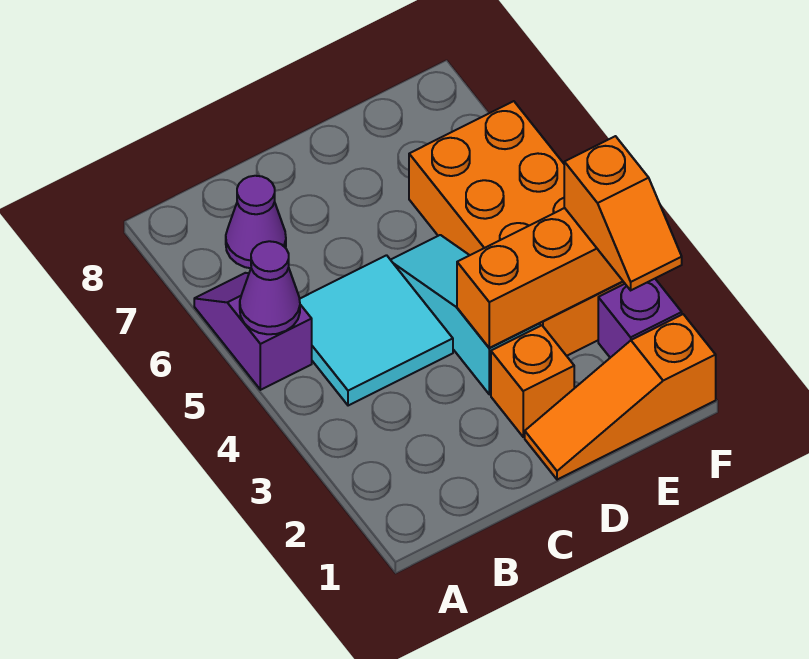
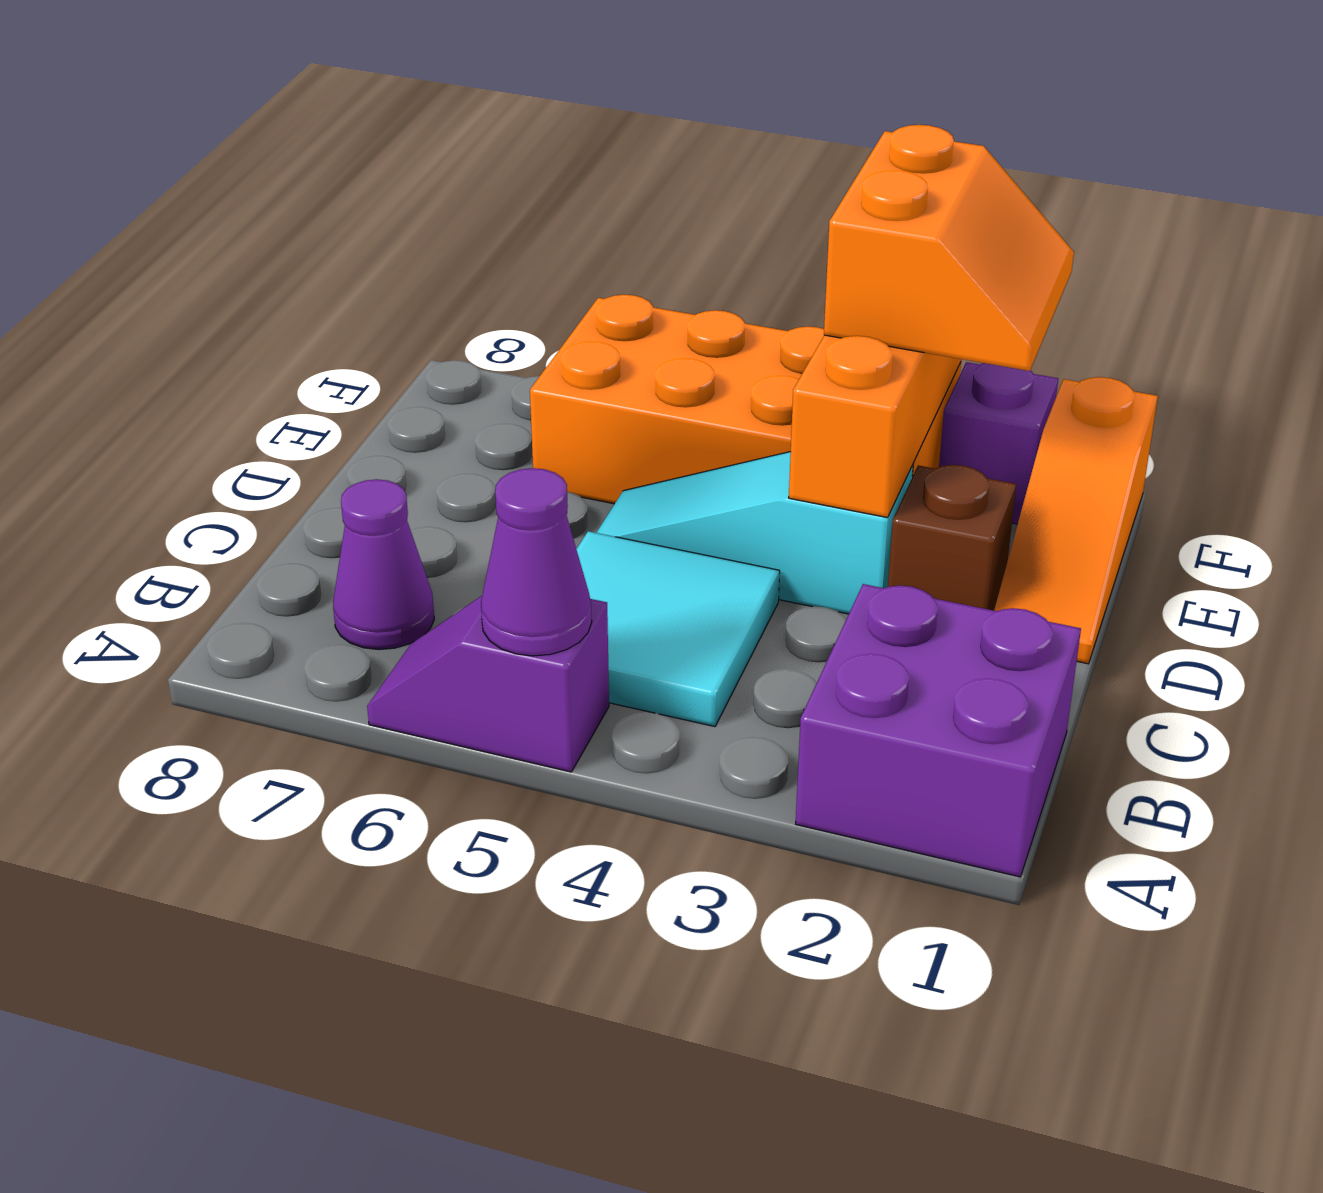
none -> purple brick A1:B2 level 1
orange brick D2 level 1 -> brown brick D2 level 1
orange slope F2:F3 level 3 top 3 -> orange slope E2:F3 level 3 top 3

